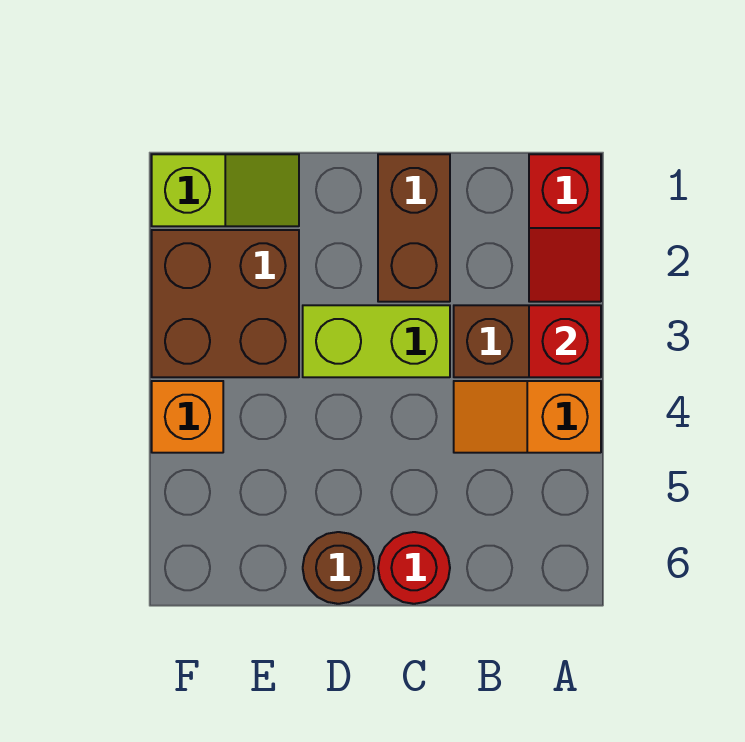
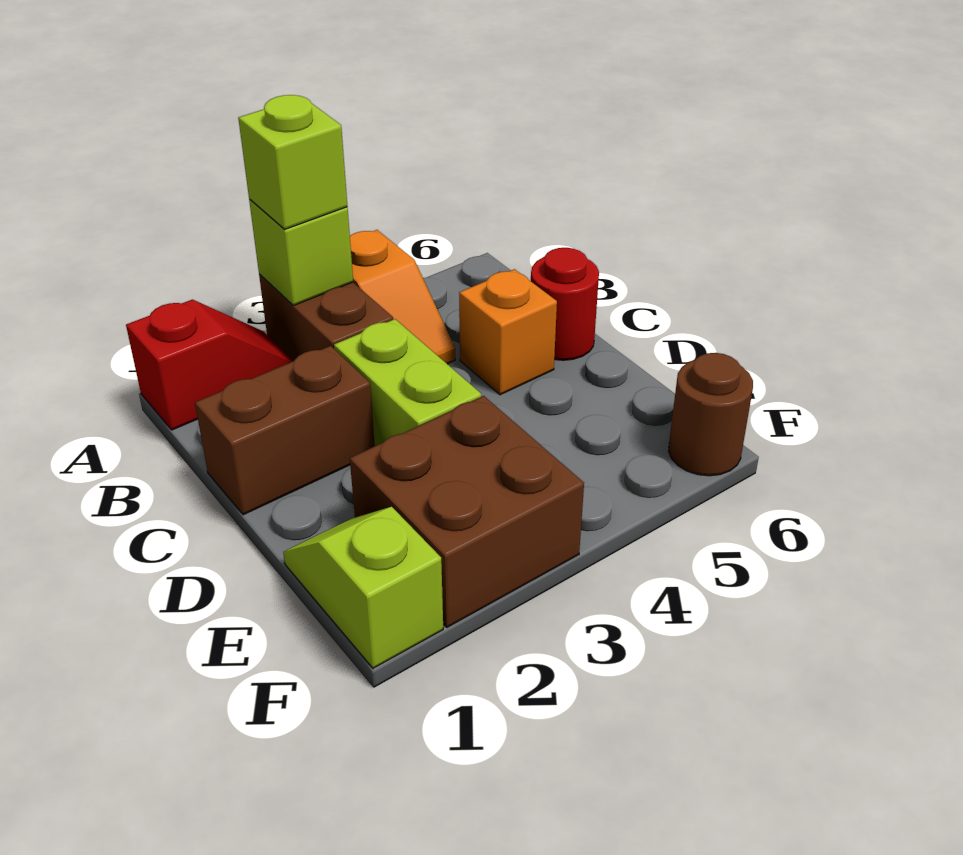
red brick A3 level 2 -> lime brick A3 level 2
none -> lime brick A3 level 3
brown round brick D6 level 1 -> brown round brick F6 level 1
orange brick F4 level 1 -> orange brick C5 level 1

